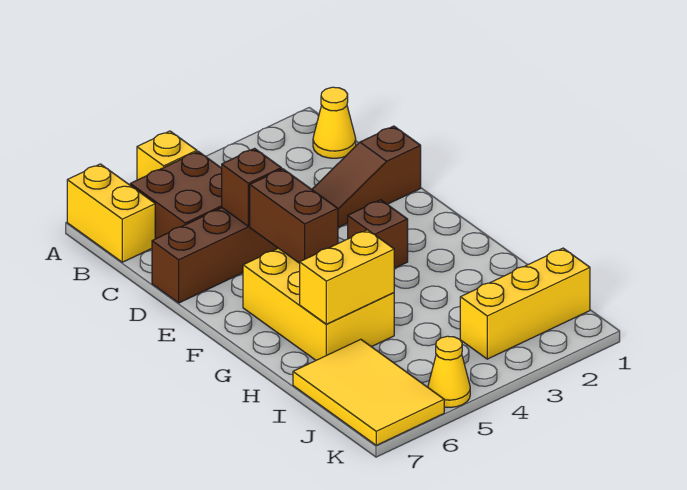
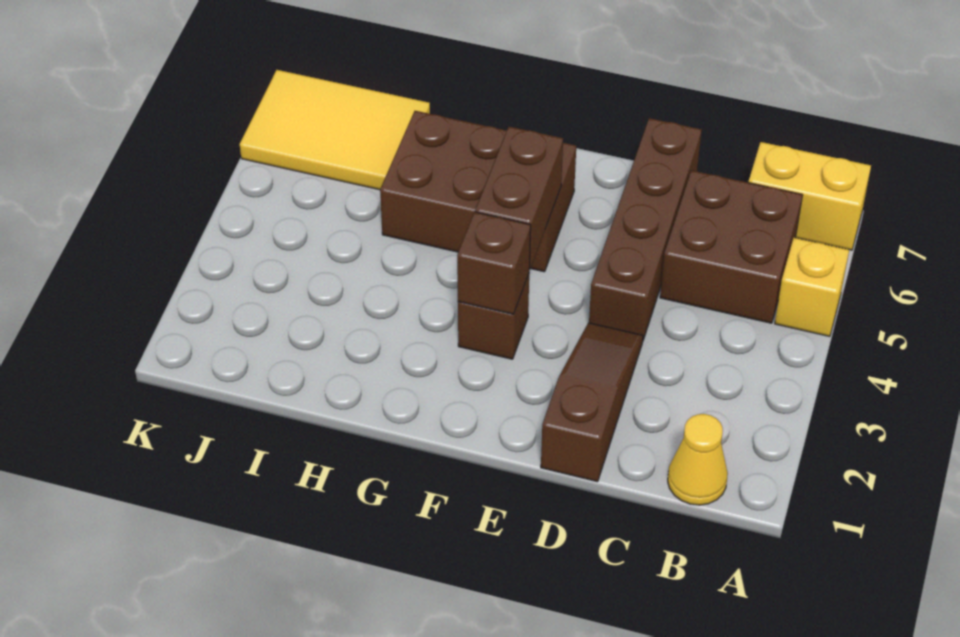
brown brick D5 level 2 -> brown brick F3 level 2
brown brick E5:F5 level 2 -> brown brick F4:F5 level 2
yellow brick F5:H6 level 1 -> brown brick F5:H6 level 1
yellow brick H5:H6 level 2 -> none
yellow brick J1:J3 level 1 -> none
yellow cone K5 level 1 -> none

